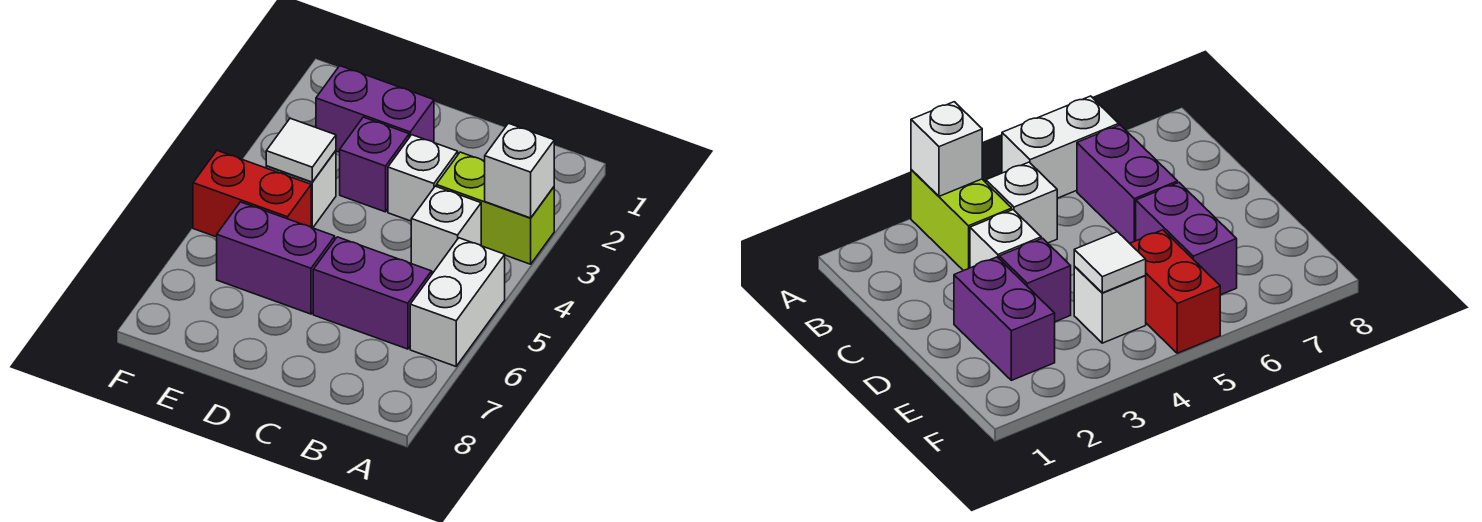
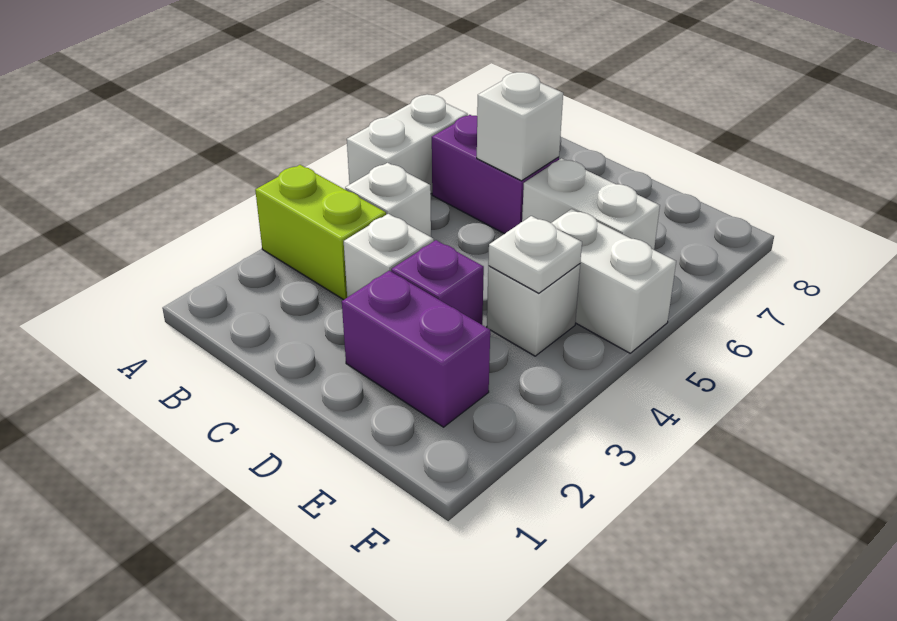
white brick A3 level 2 -> white brick C6 level 2
purple brick D6:E6 level 1 -> white brick D6:E6 level 1
white tile E4 level 2 -> white plate E4 level 2
red brick E5:F5 level 1 -> white brick E5:F5 level 1

